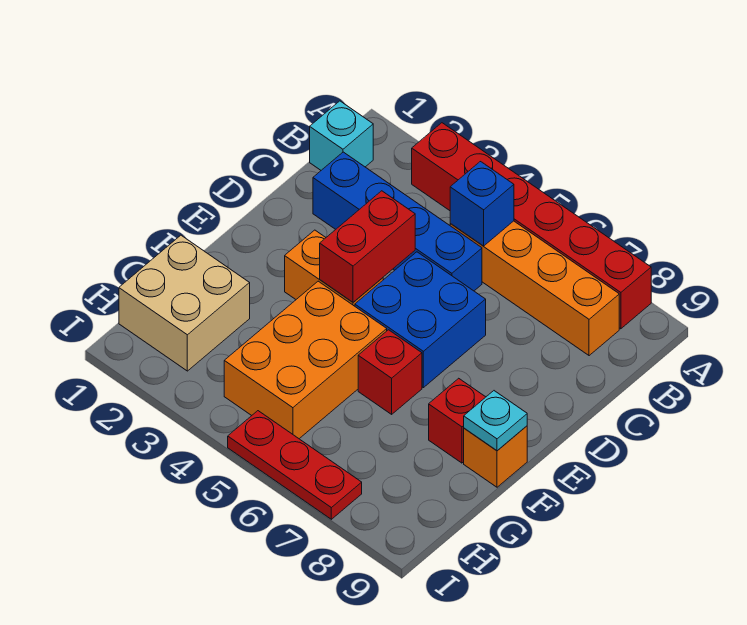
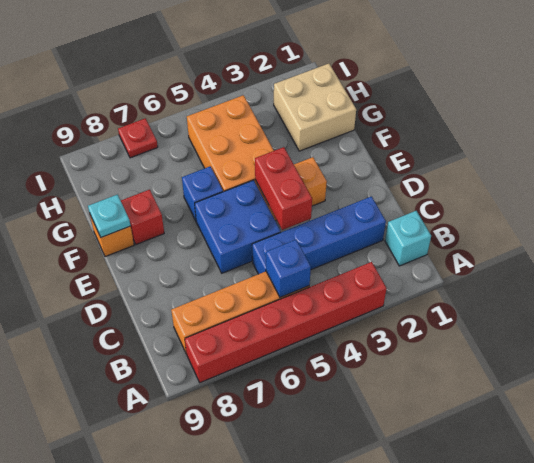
red brick F6 level 1 -> blue brick F6 level 1
red plate I5:I7 level 1 -> red plate I7 level 1

